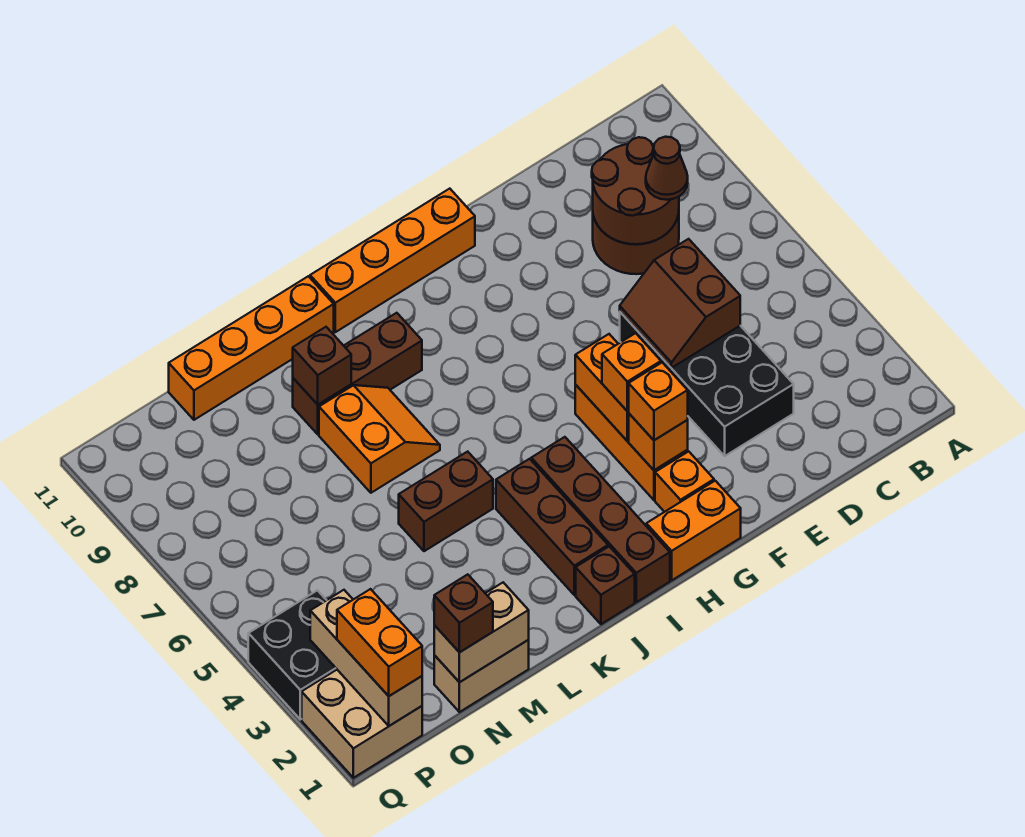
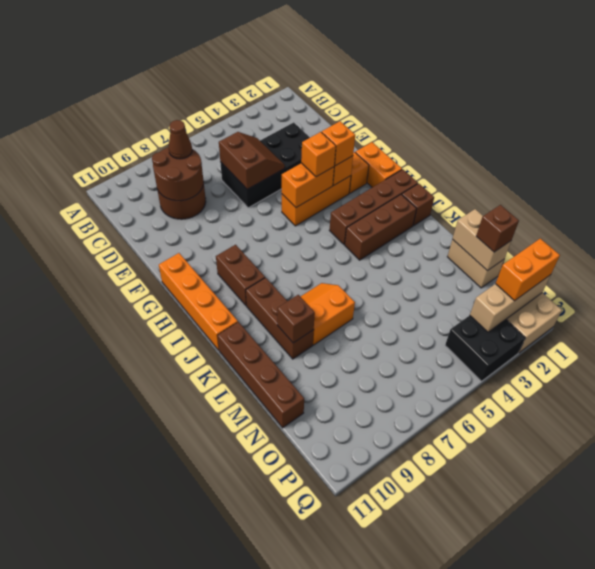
brown slope D5:E6 level 2 top D -> brown slope D5:E6 level 2 top 6
brown brick K5:L5 level 1 -> brown brick H9:I9 level 1
orange brick K11:N11 level 1 -> brown brick K11:N11 level 1

